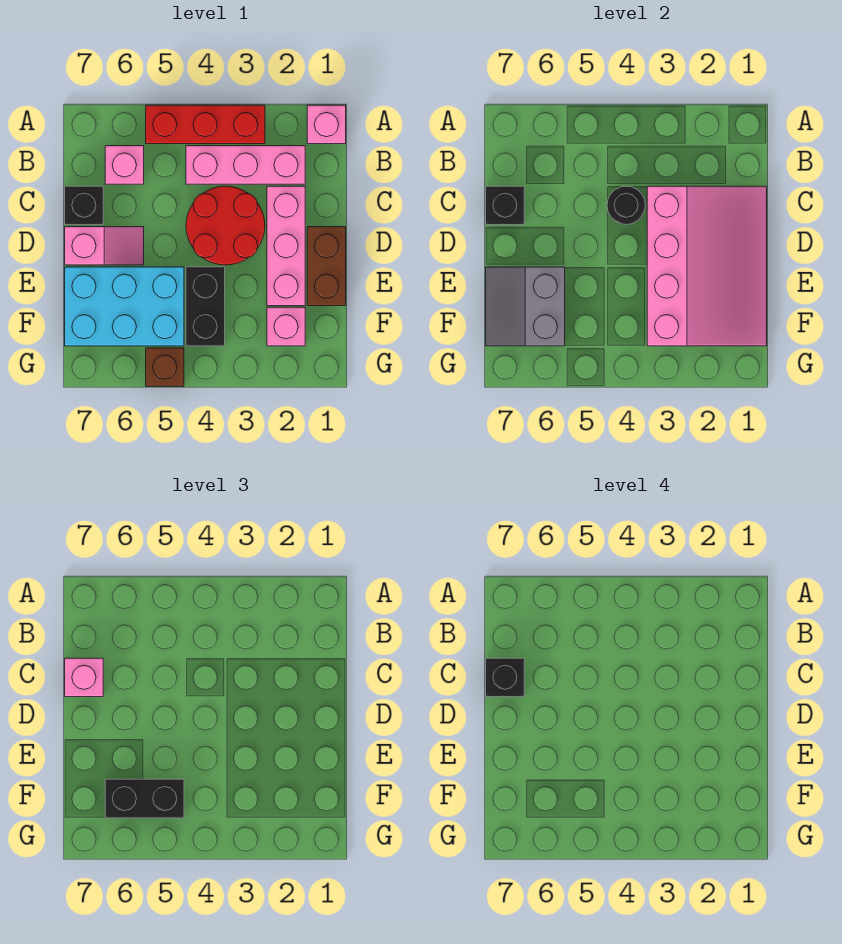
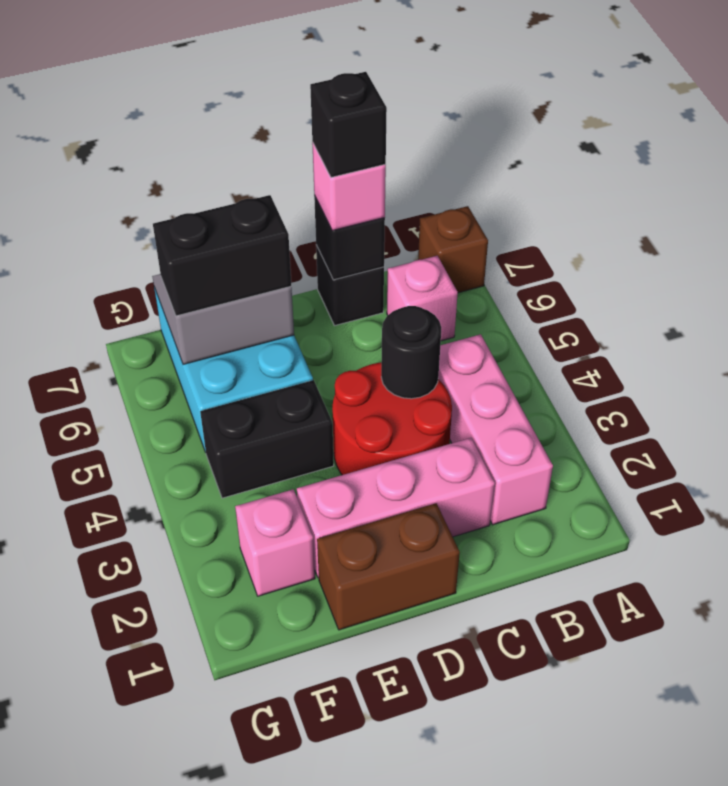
pink brick A1 level 1 -> none
red brick A3:A5 level 1 -> none
pink slope C1:F3 level 2 top 3 -> none
pink slope D6:D7 level 1 top 7 -> none
black brick F5:F6 level 3 -> black brick E6:F6 level 3
brown brick G5 level 1 -> brown brick A7 level 1

